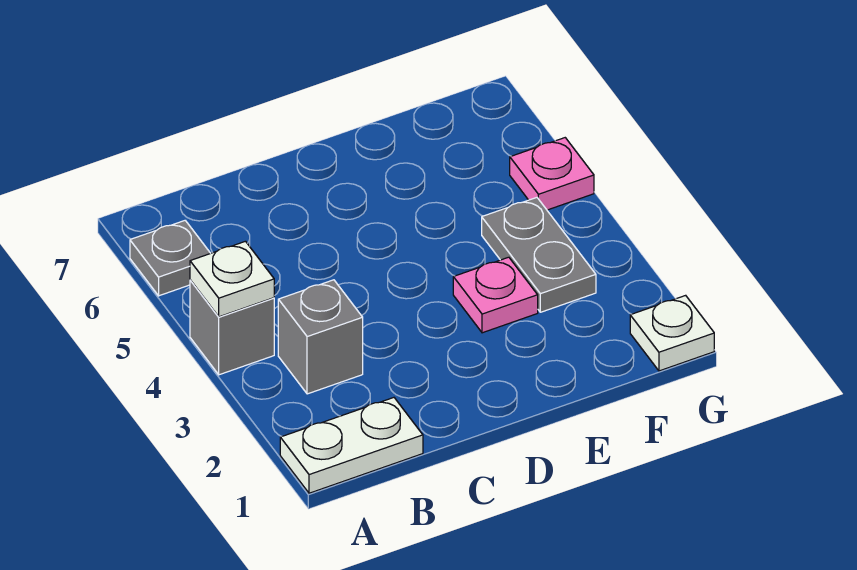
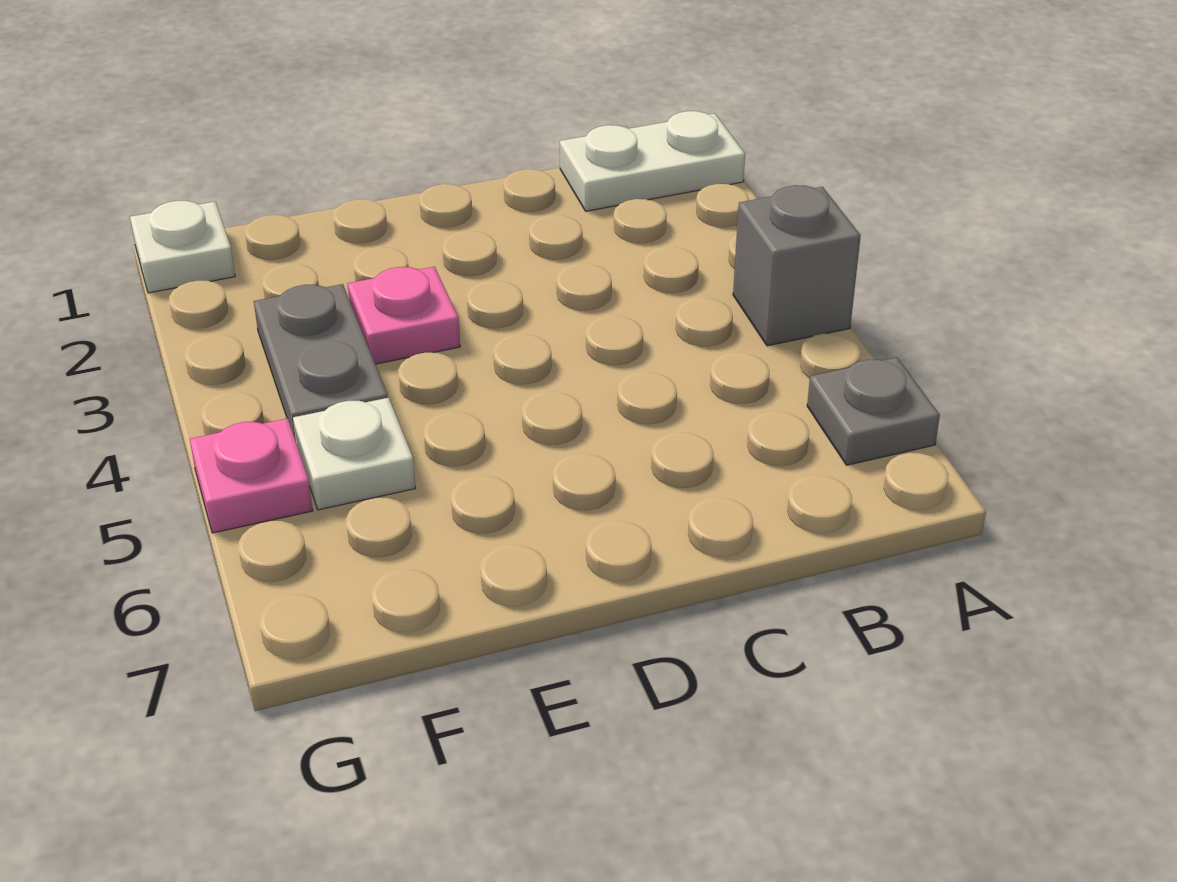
white plate A4 level 2 -> white plate F5 level 1
grey brick B3 level 1 -> none

